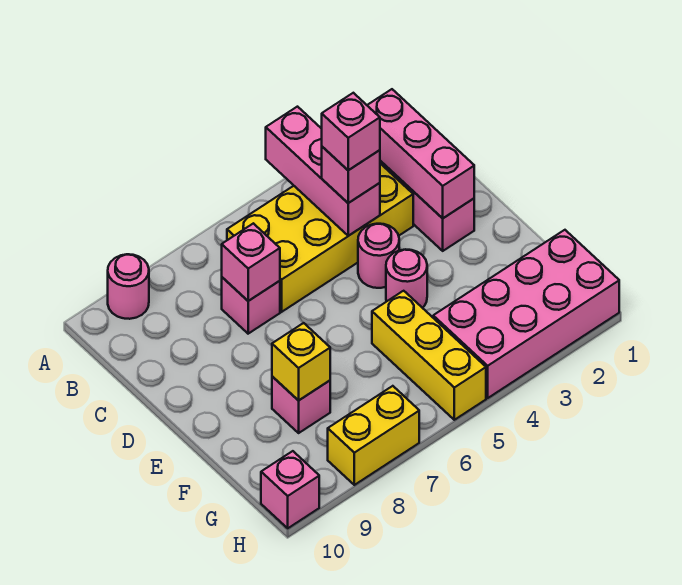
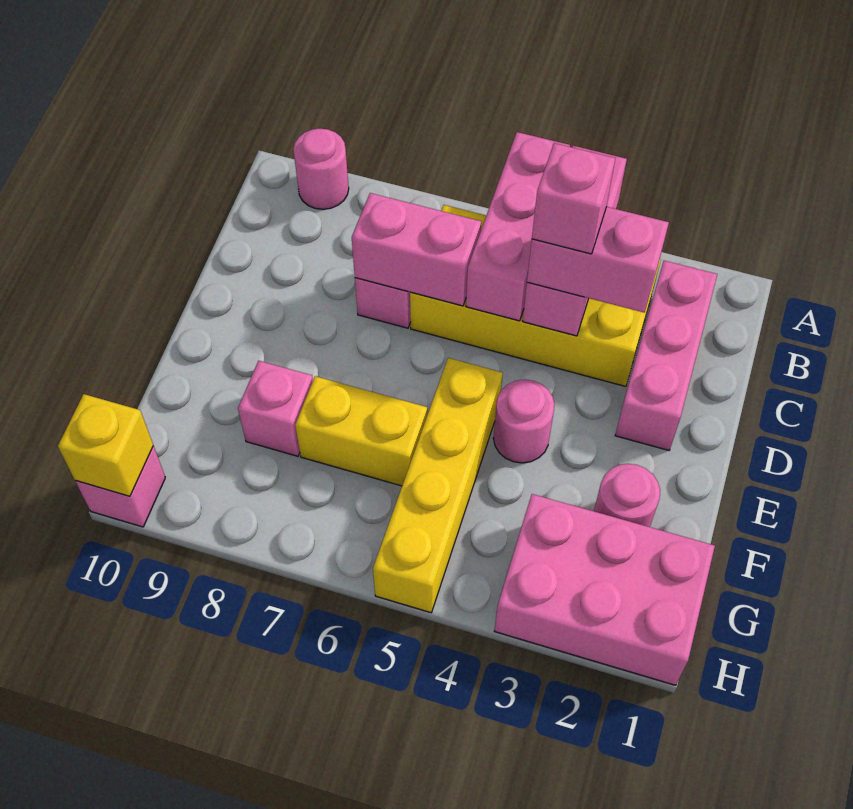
pink brick B2:D2 level 2 -> pink brick A5:C5 level 2
pink brick C4 level 3 -> pink brick C3:C4 level 3
pink brick C7 level 2 -> pink brick C6:C7 level 2
pink round brick D4 level 1 -> pink round brick F2 level 1
yellow brick F5:H5 level 1 -> yellow brick E5:H5 level 1
yellow brick F8 level 2 -> yellow brick H10 level 2
pink brick G1:H4 level 1 -> pink brick G1:H3 level 1
yellow brick H7:H8 level 1 -> yellow brick F6:F7 level 1

